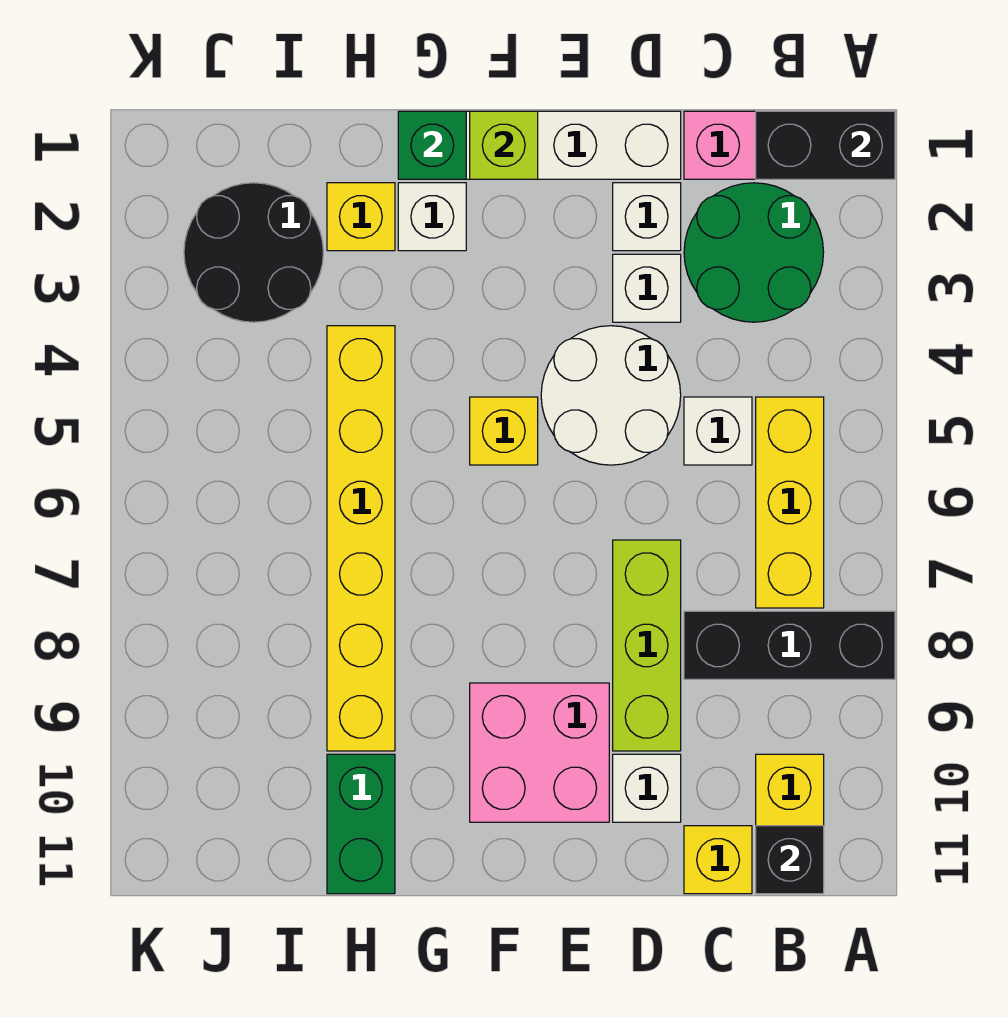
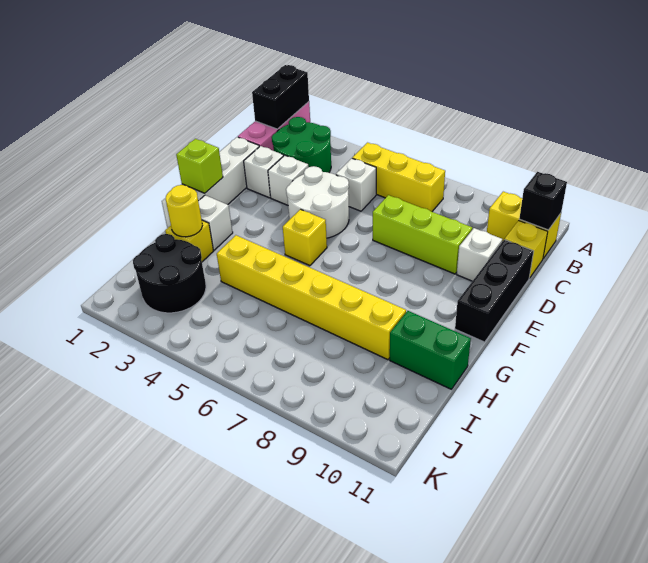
black brick A8:C8 level 1 -> black brick D11:F11 level 1
pink brick E9:F10 level 1 -> none
green brick G1 level 2 -> none
none -> yellow round brick H2 level 2

